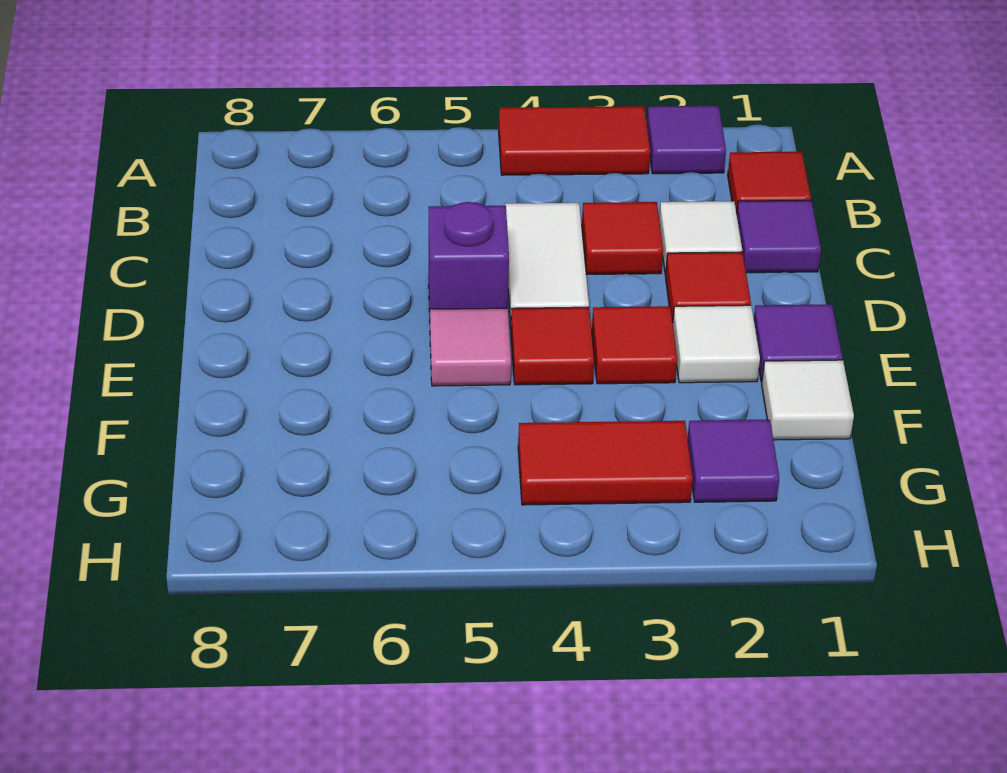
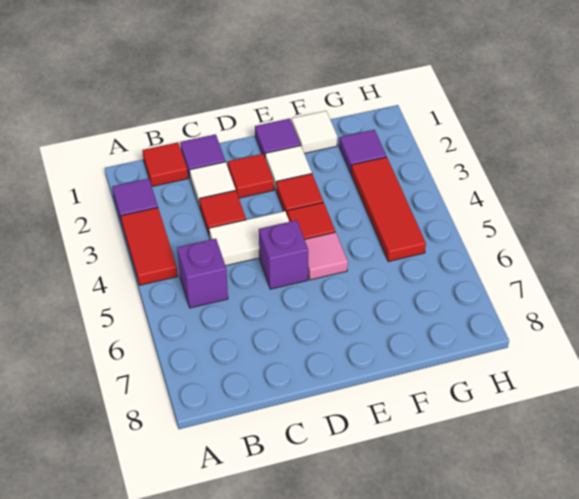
none -> purple brick B5 level 1
red tile G3:G4 level 1 -> red tile G3:G5 level 1

